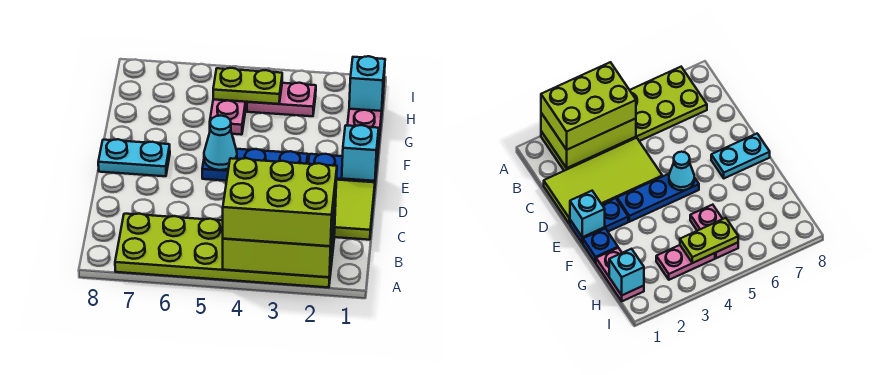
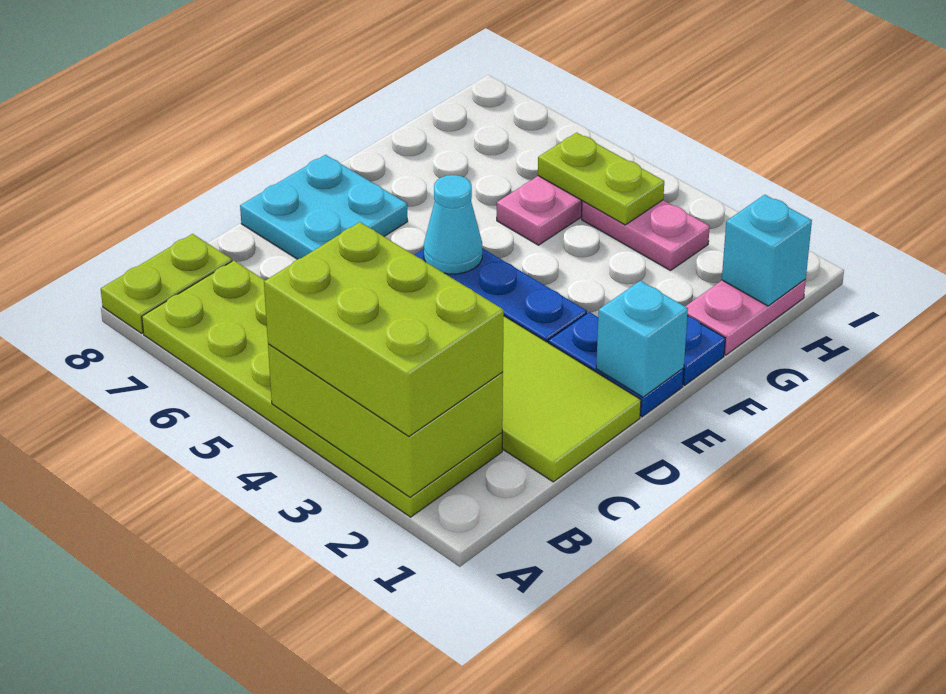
none -> lime plate A8:B8 level 1
cyan plate E7:E8 level 1 -> cyan plate D7:E8 level 1

